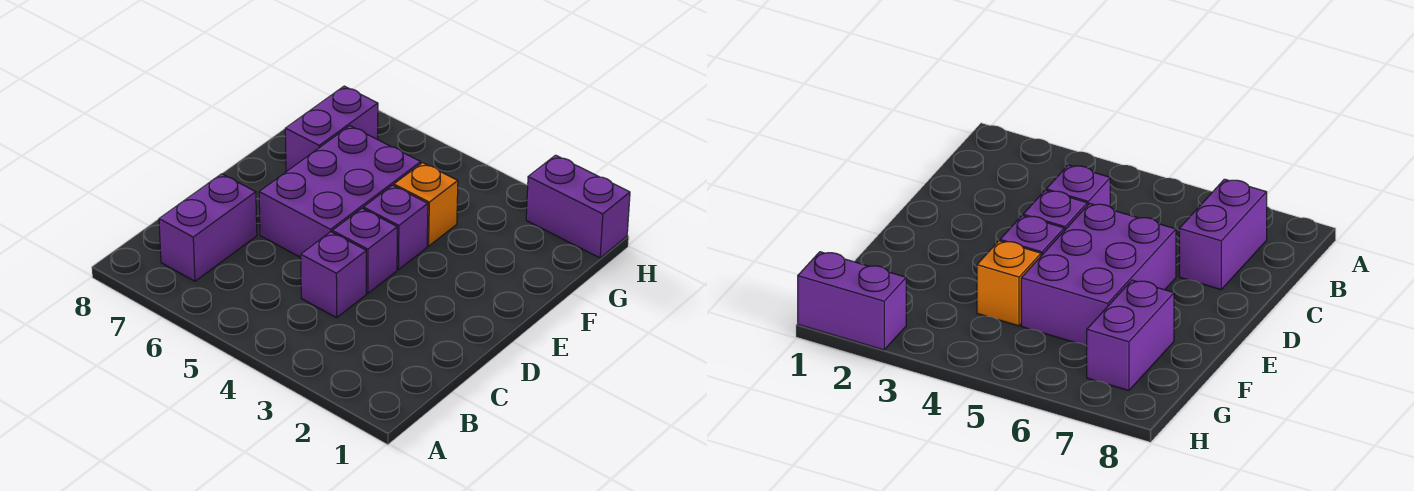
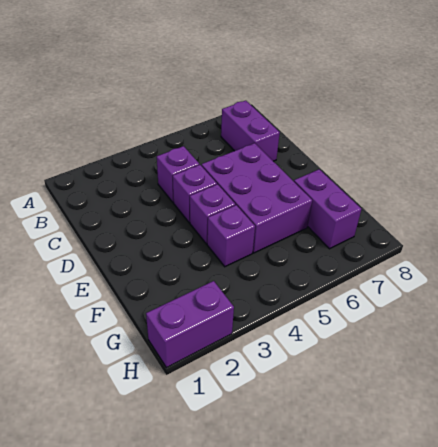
orange brick F4 level 1 -> purple brick F4 level 1

